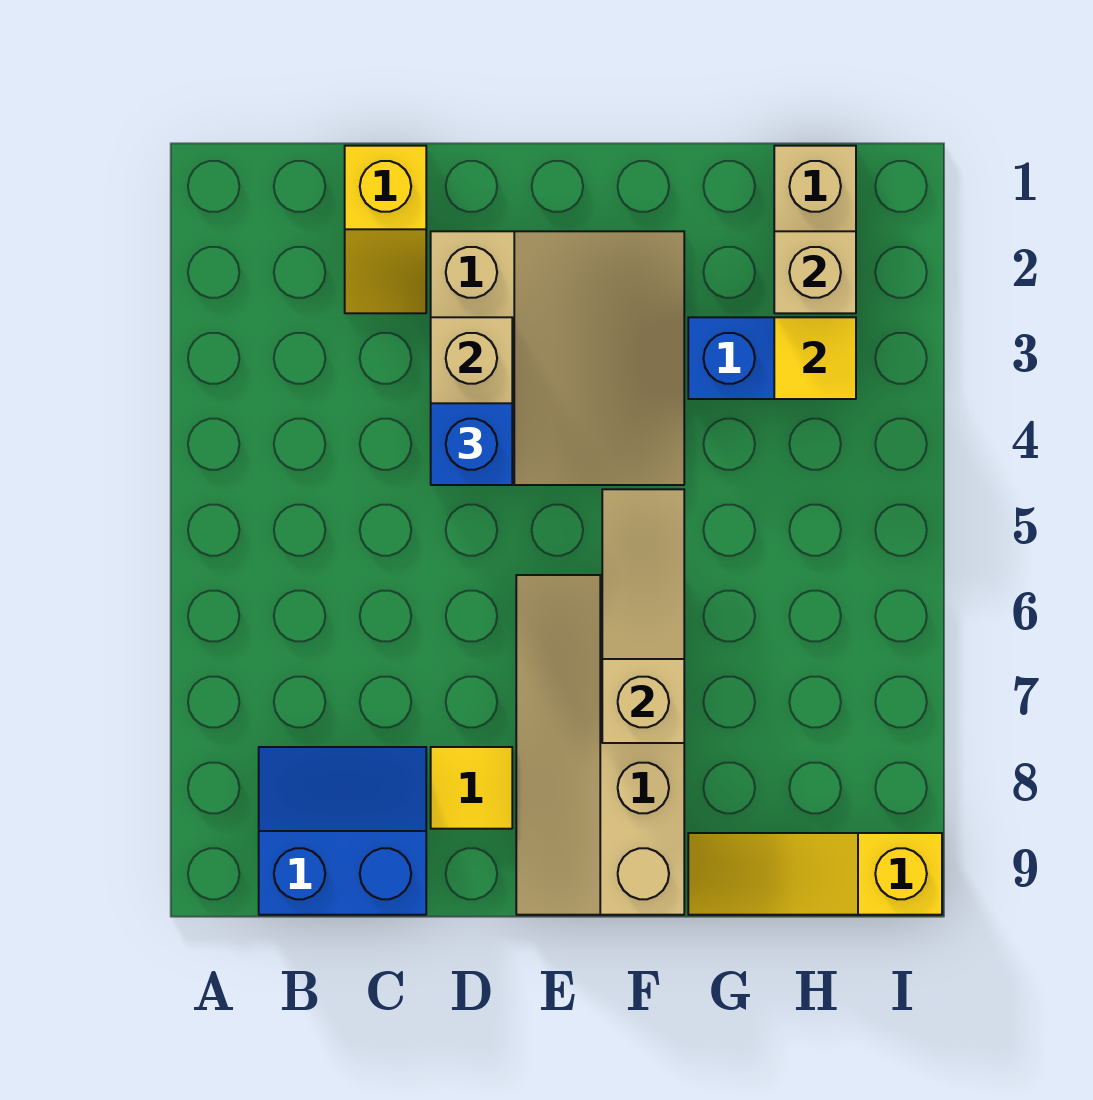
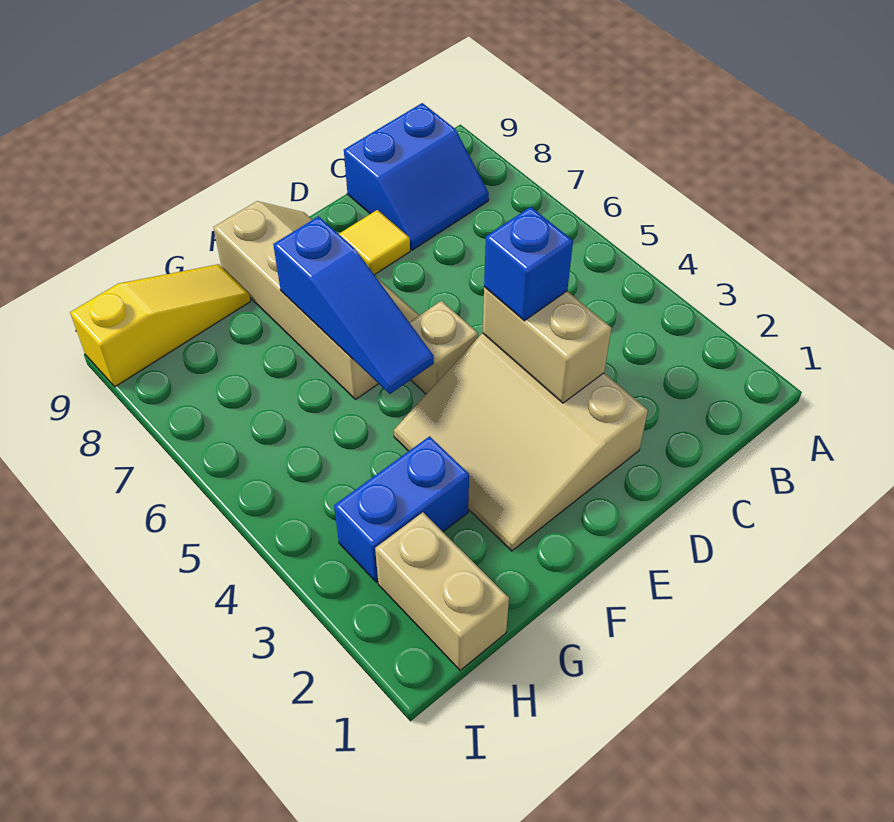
yellow slope C1:C2 level 1 top 1 -> none
tan slope F5:F7 level 2 top 7 -> blue slope F5:F7 level 2 top 7
tan brick H2 level 2 -> tan brick E5 level 1
yellow tile H3 level 2 -> none

